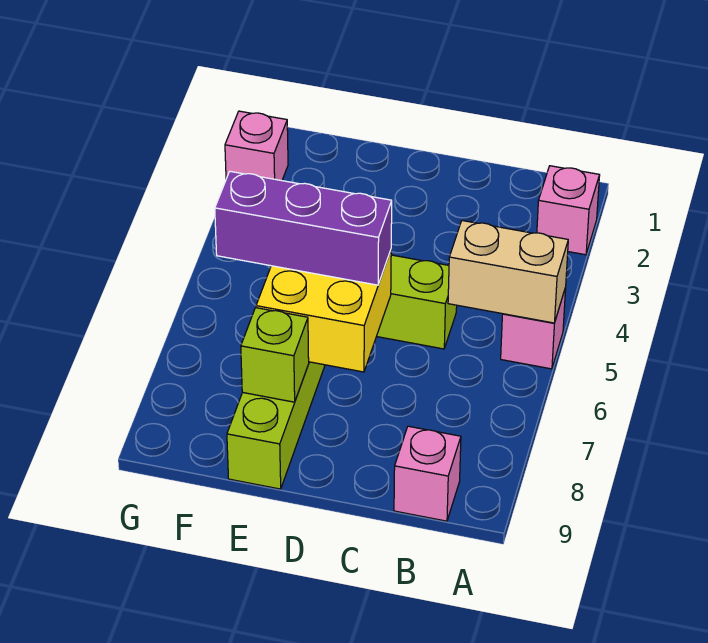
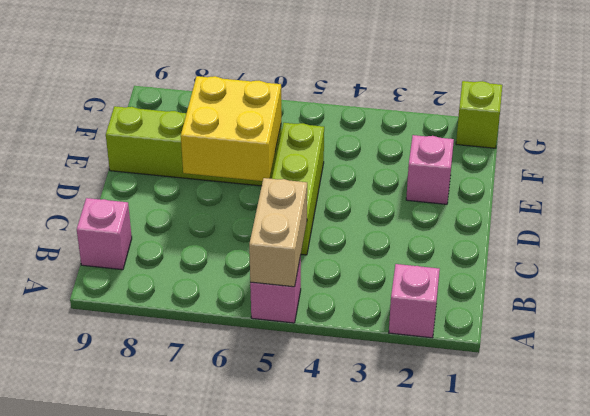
purple brick D6:F6 level 3 -> none
lime brick E8 level 2 -> lime brick G1 level 1
pink brick G2 level 1 -> pink brick E2 level 1

